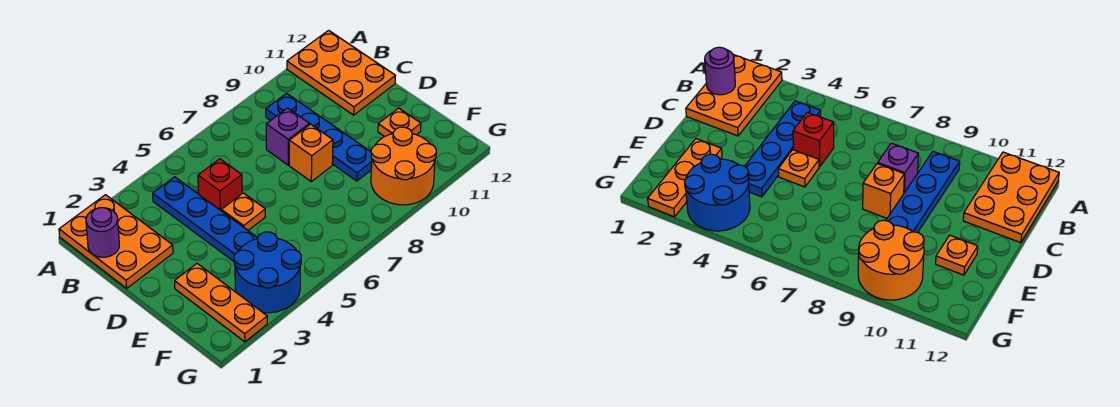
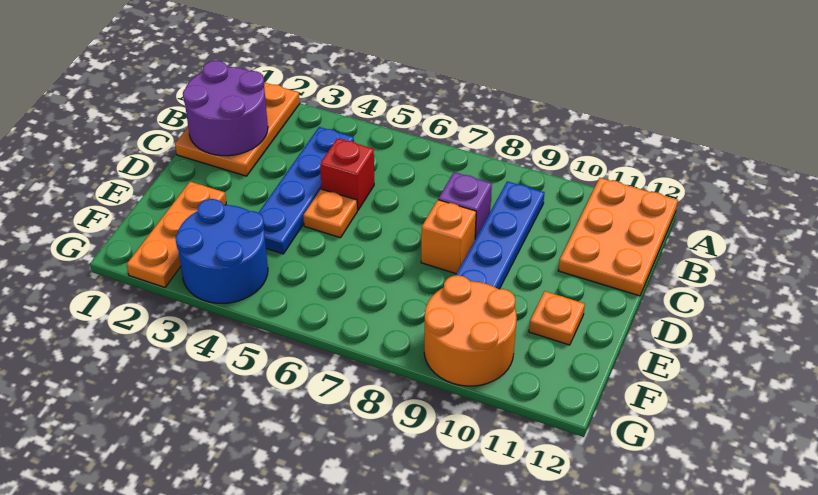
purple round brick B1 level 2 -> purple round brick B1:C2 level 2

